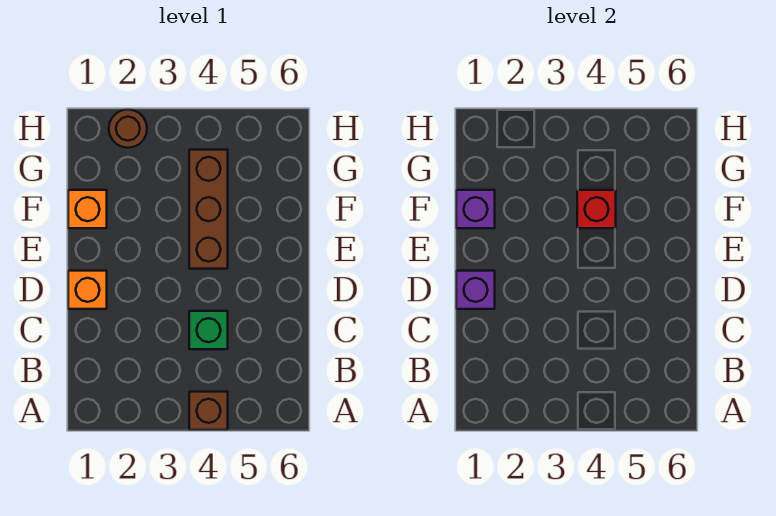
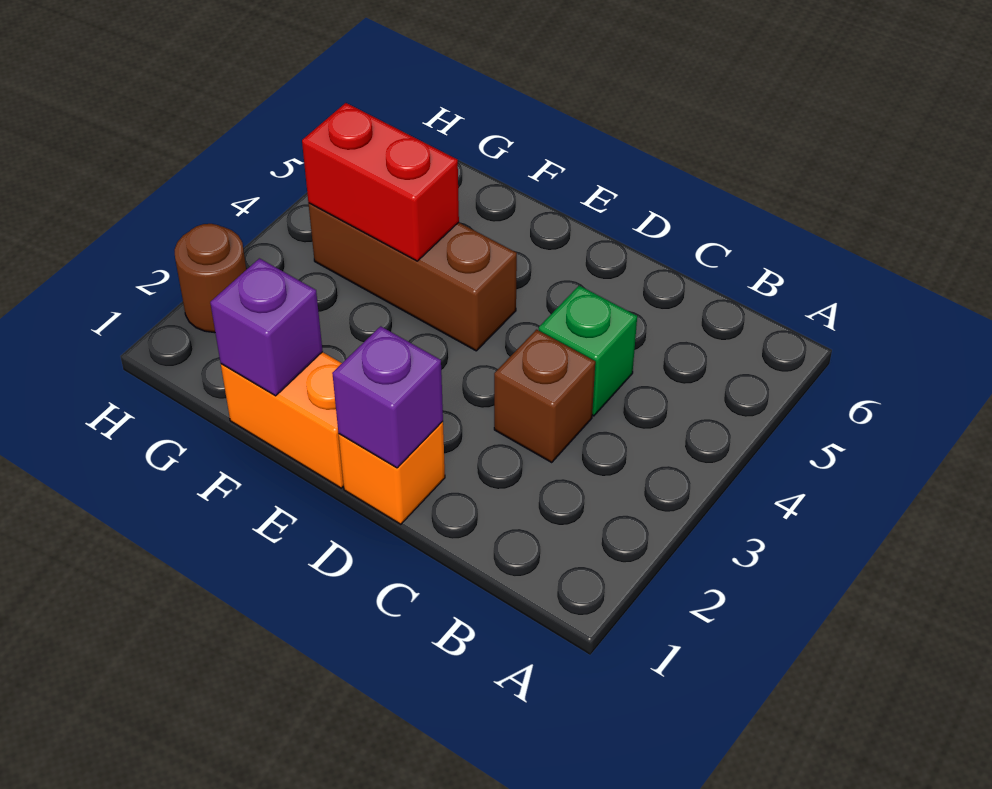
brown brick A4 level 1 -> brown brick C3 level 1
orange brick F1 level 1 -> orange brick E1:F1 level 1
red brick F4 level 2 -> red brick F4:G4 level 2

